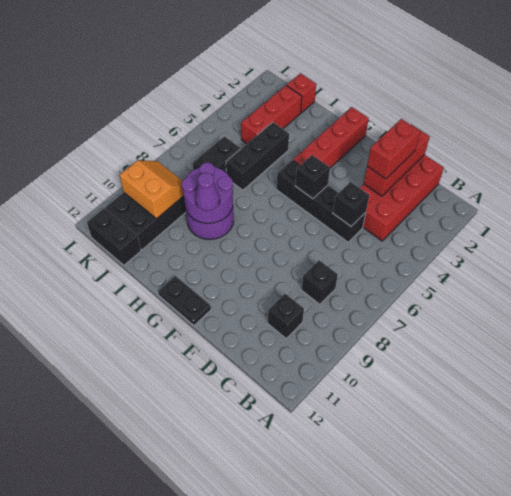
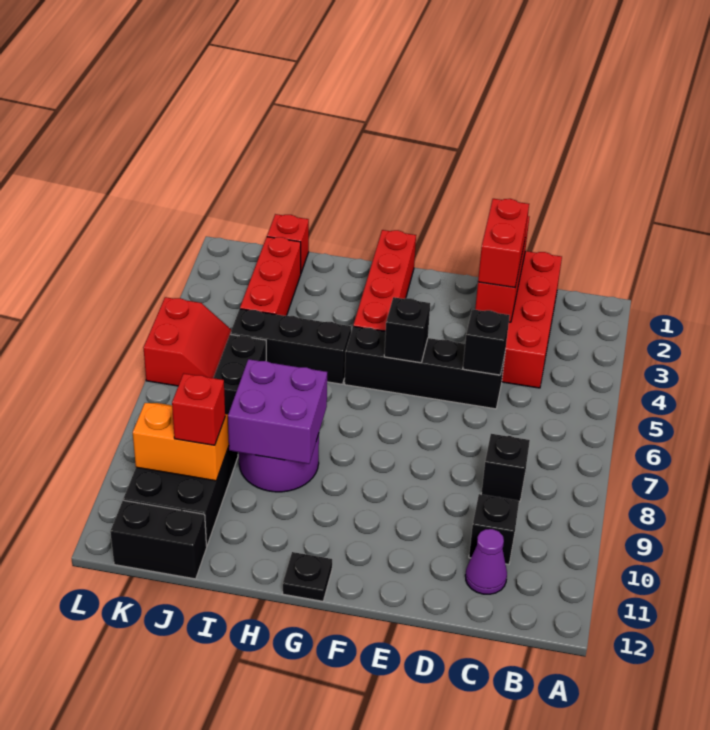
black plate F12:G12 level 1 -> black plate G12 level 1
purple round brick H8:I9 level 2 -> purple brick H8:I9 level 2
purple cone H9 level 3 -> purple cone C11 level 1
black brick I4:I6 level 1 -> black brick H5:J5 level 1
none -> red brick J10 level 3
none -> red slope K5:L6 level 1 top L

